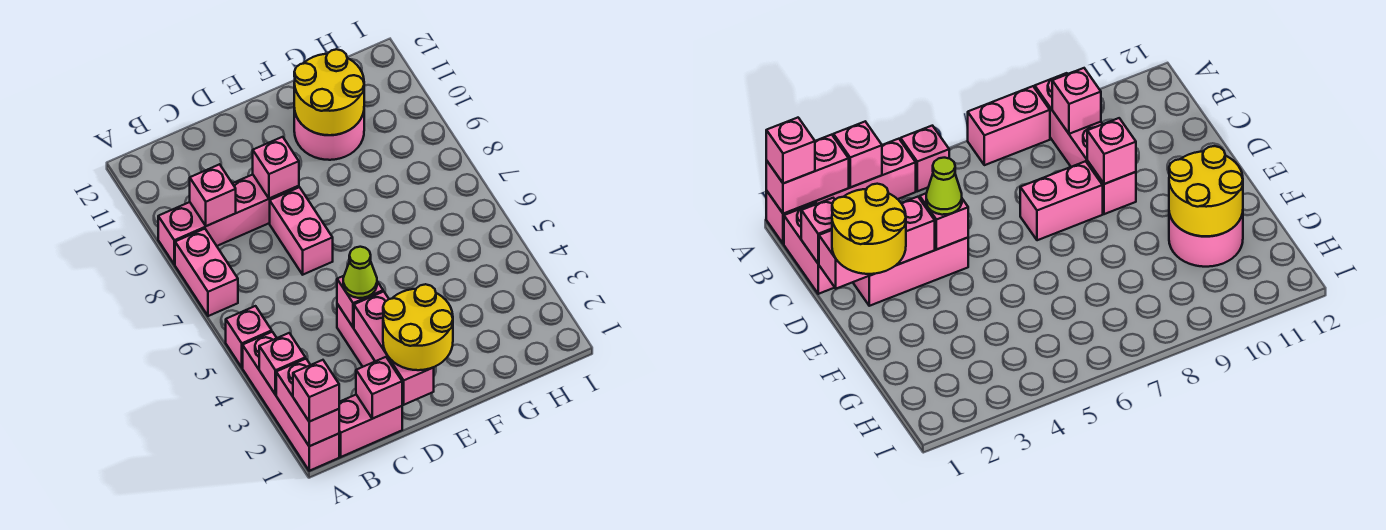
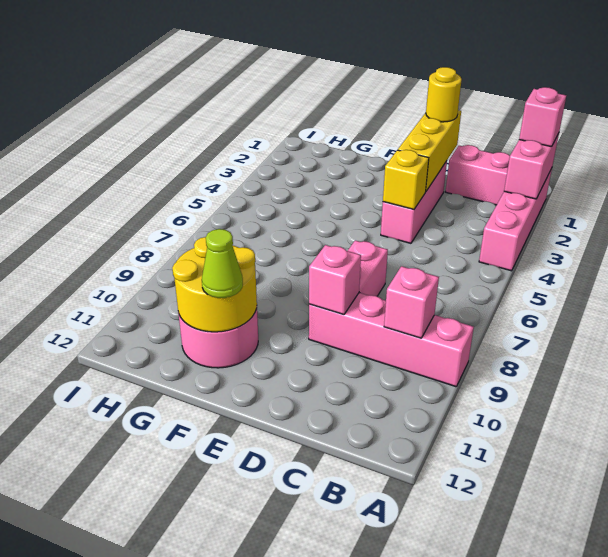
pink brick A3 level 2 -> none
pink brick A5 level 1 -> none
pink brick A7:A8 level 1 -> none
pink brick C1 level 2 -> none
pink brick D1:D3 level 2 -> yellow brick D1:D3 level 2
yellow round brick D1:E2 level 3 -> yellow round brick D1 level 3
pink brick D4 level 2 -> yellow brick D4 level 2
lime cone D4 level 3 -> lime cone F11 level 3

